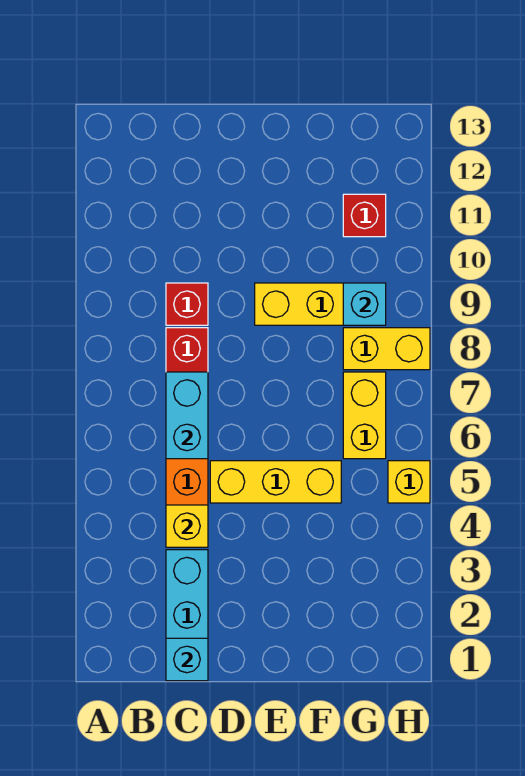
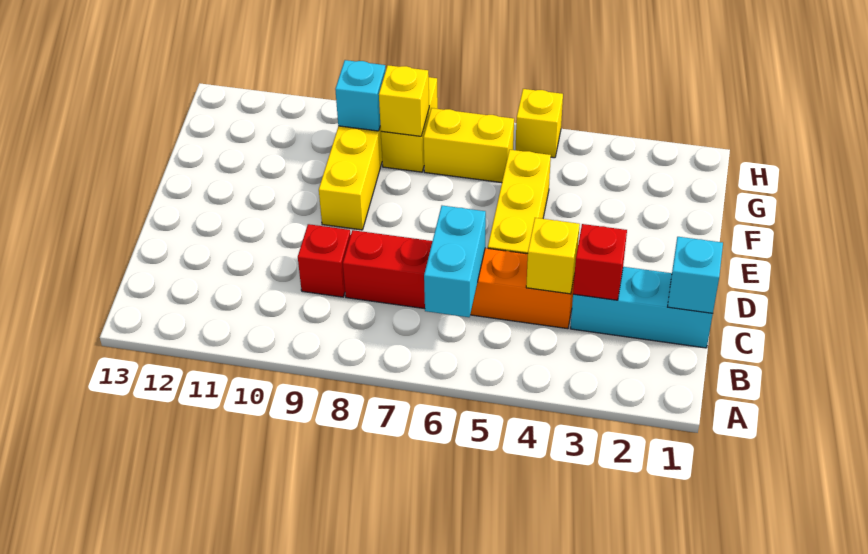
cyan brick C6:C7 level 2 -> cyan brick B6:C6 level 2
none -> yellow brick G8 level 2
red brick G11 level 1 -> red brick C3 level 2

